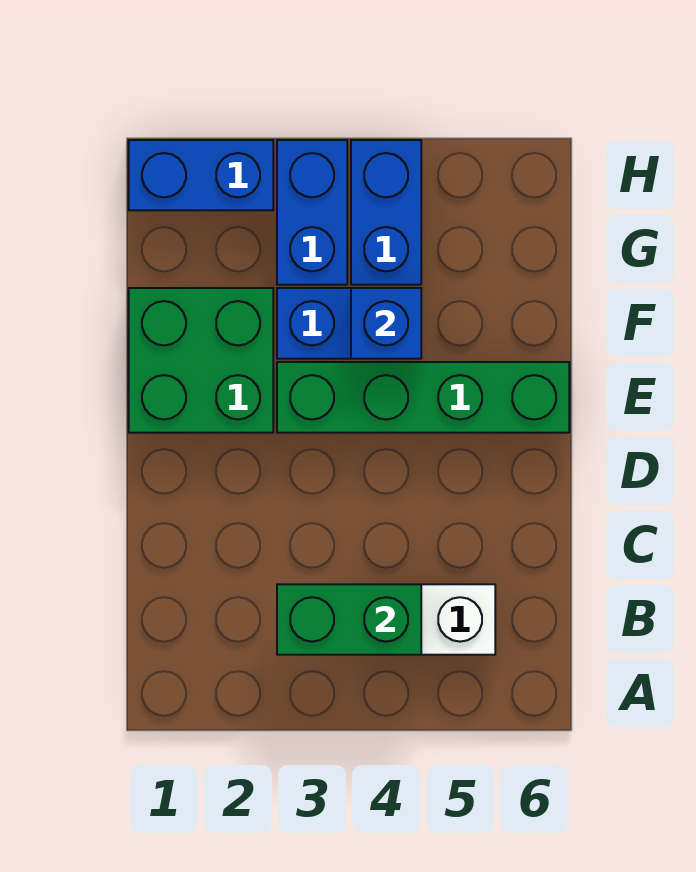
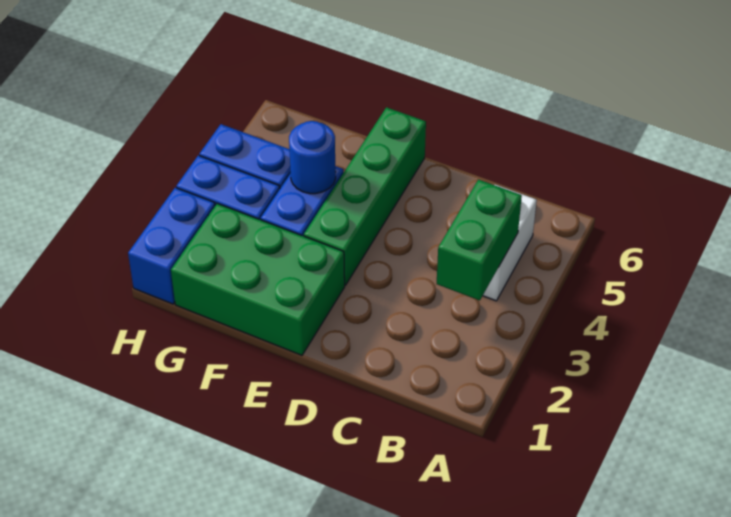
green brick E1:F2 level 1 -> green brick E1:G2 level 1
blue brick F4 level 2 -> blue round brick F4 level 2

